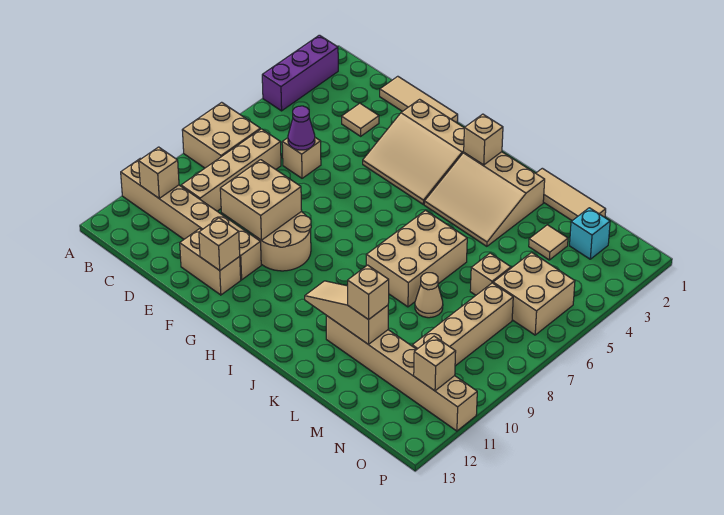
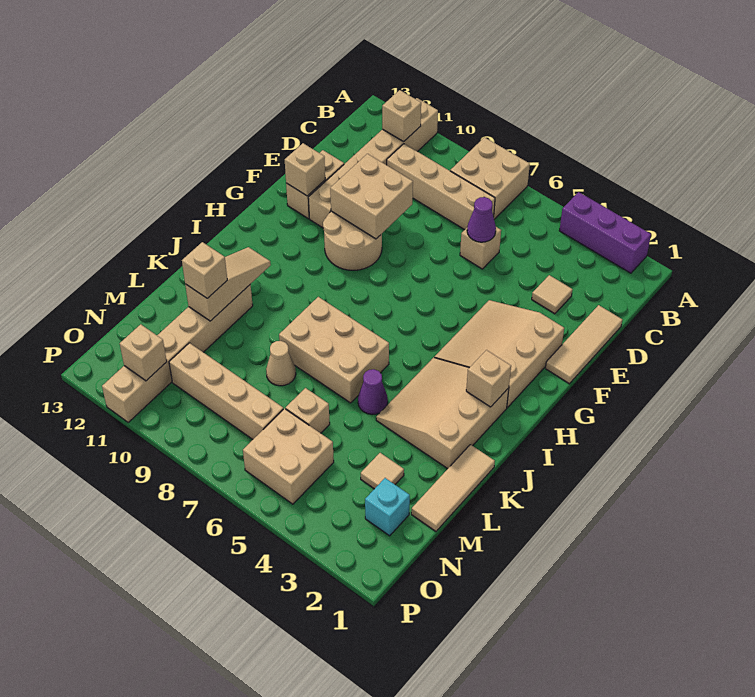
none -> purple cone K5 level 1

